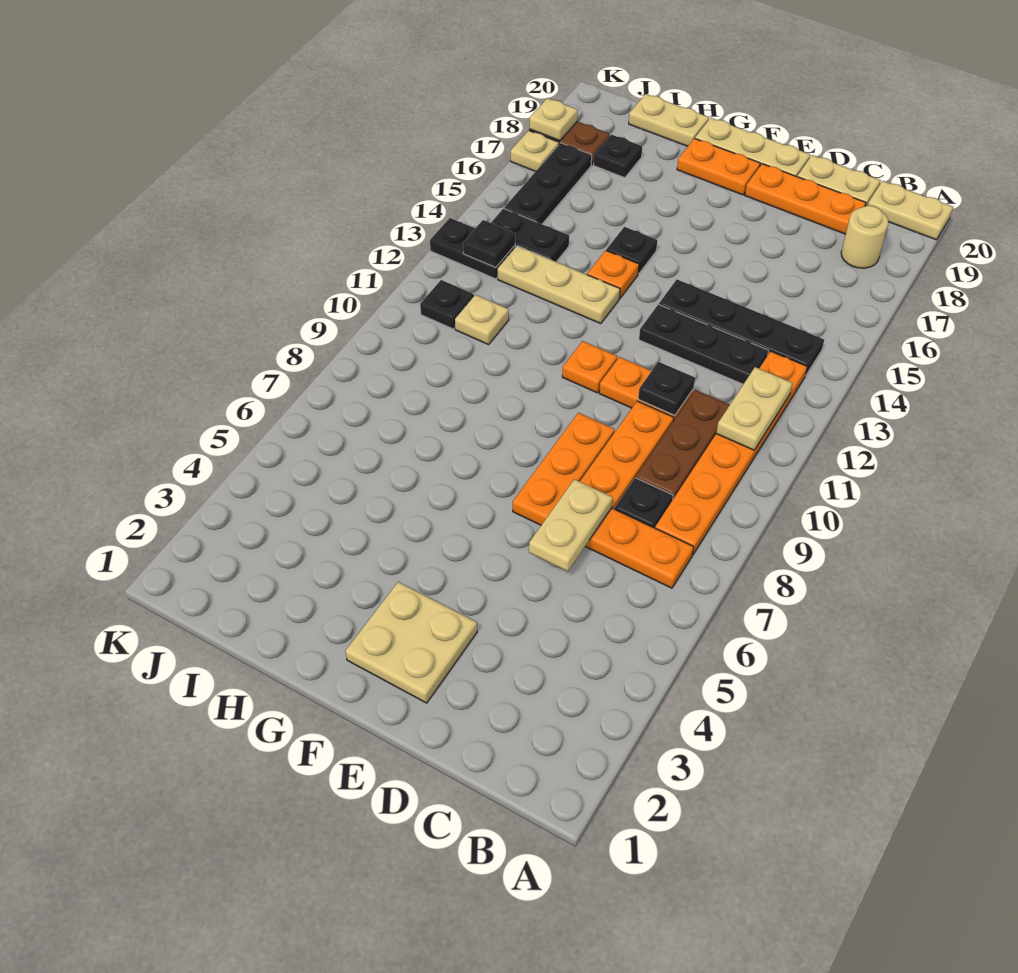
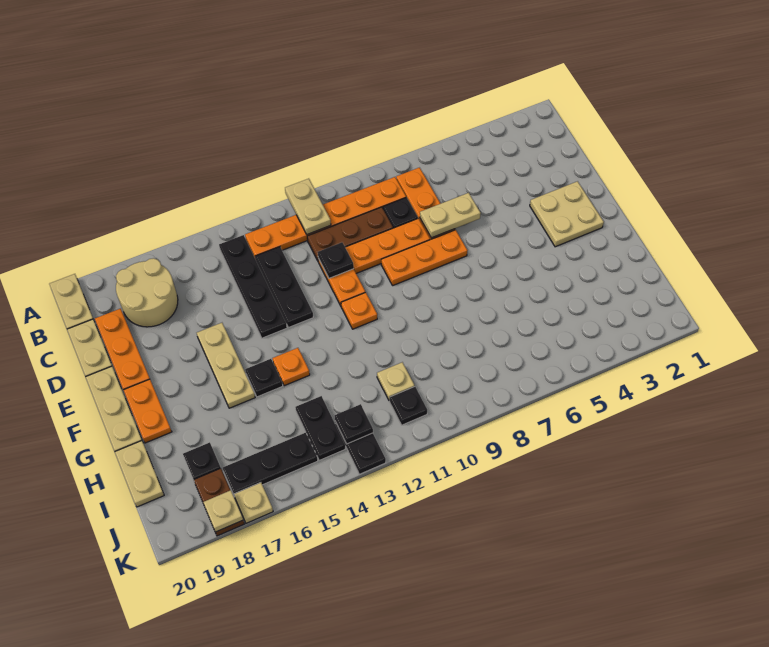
tan plate B11:B12 level 2 -> tan plate A11:B11 level 2
tan round brick B18 level 1 -> tan round brick B17:C18 level 1
tan plate G13:I13 level 1 -> tan plate E16:G16 level 1

